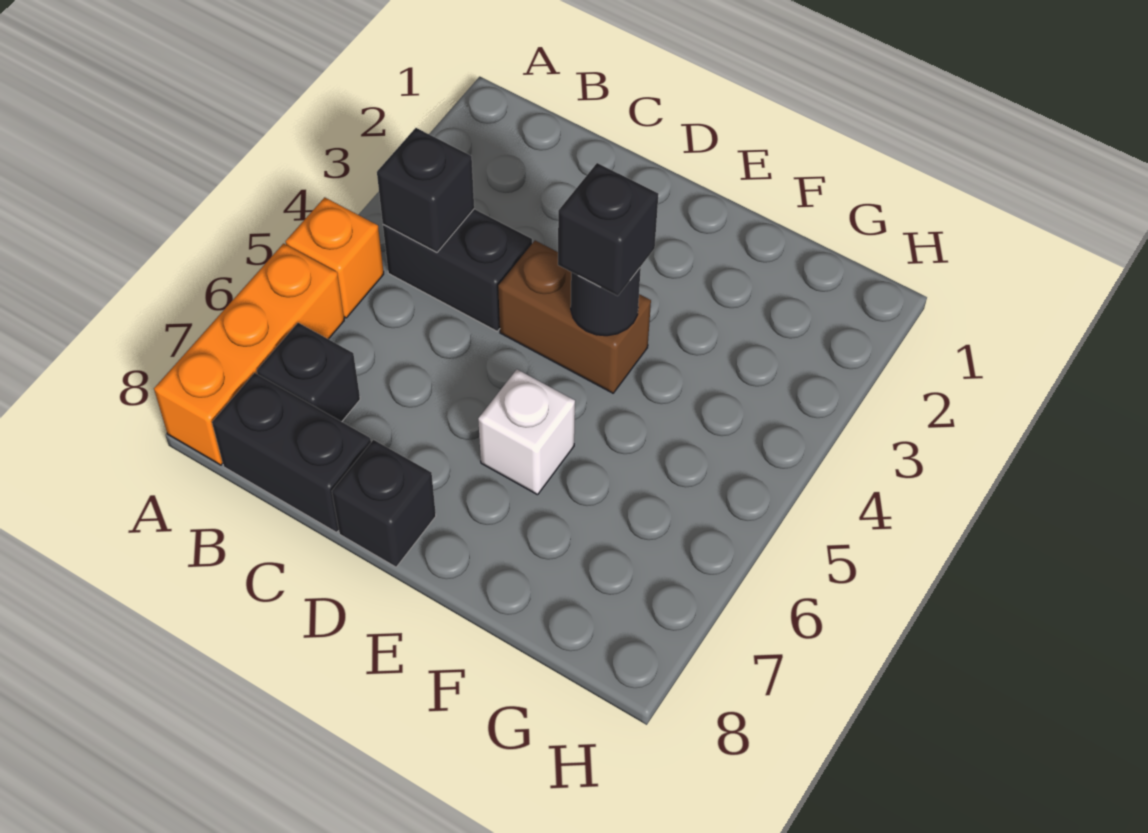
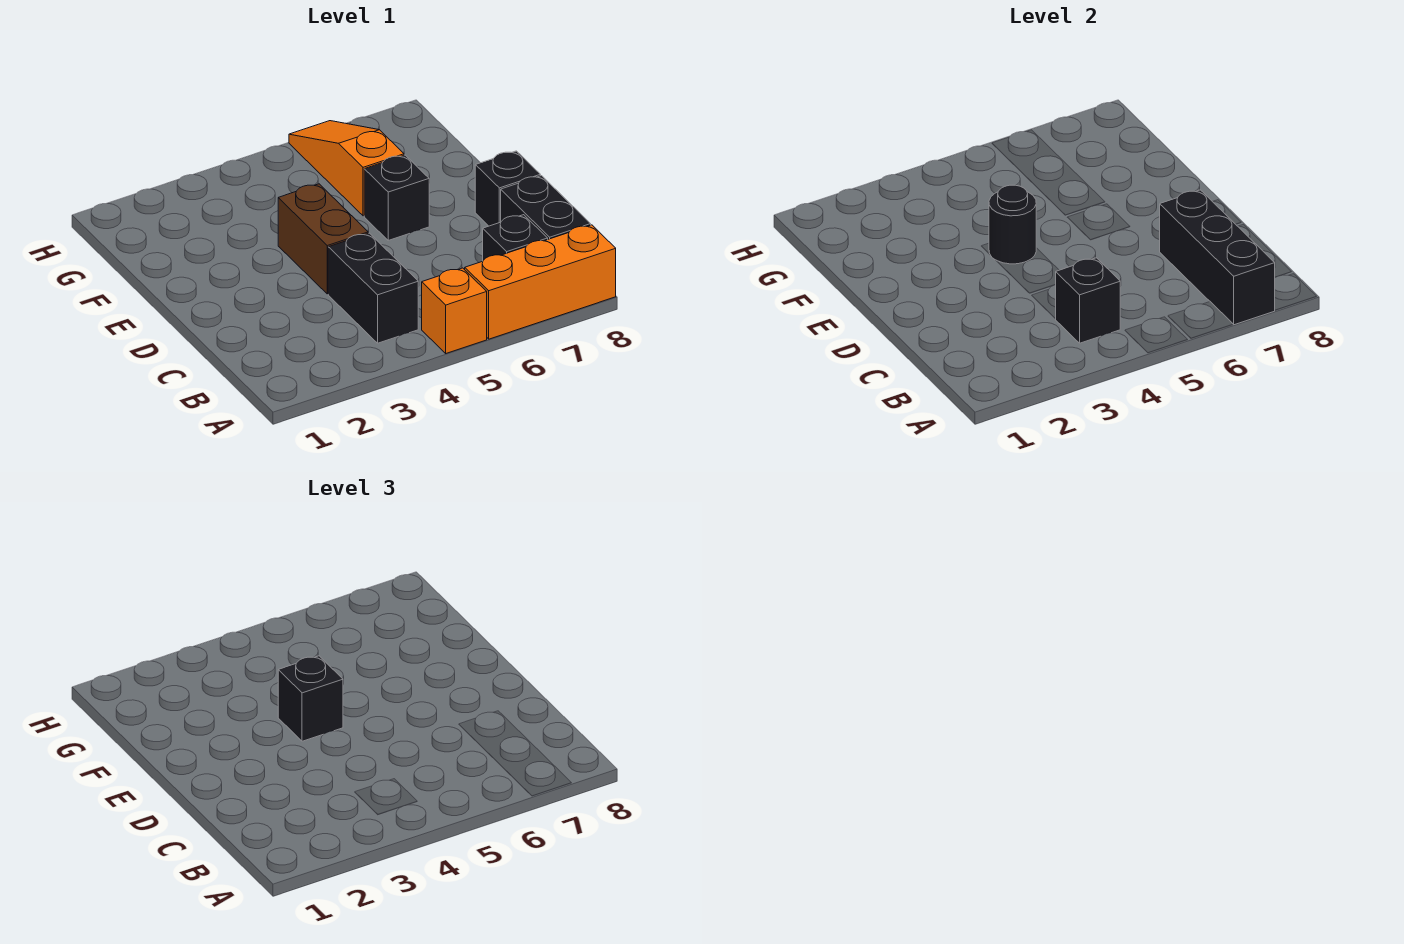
none -> black brick A7:C7 level 2
white brick E6 level 1 -> black brick E6 level 1
none -> orange slope F6:H6 level 1 top F

